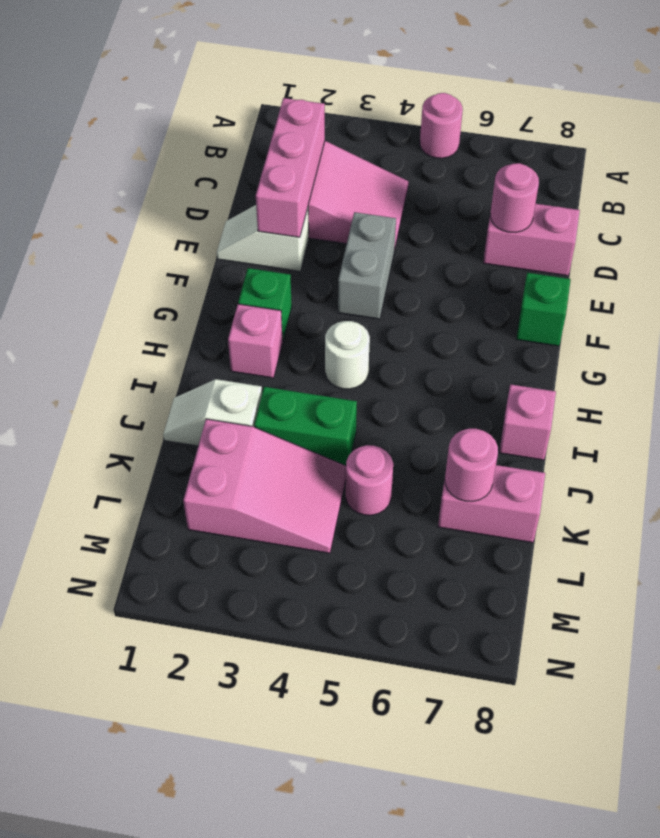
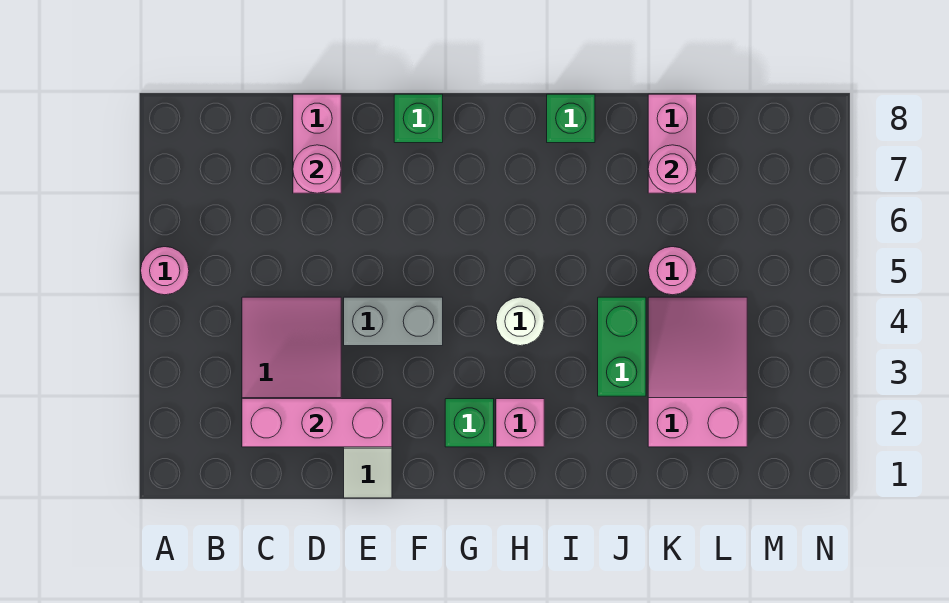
pink brick I8 level 1 -> green brick I8 level 1
white slope J1:J2 level 1 top 2 -> none

